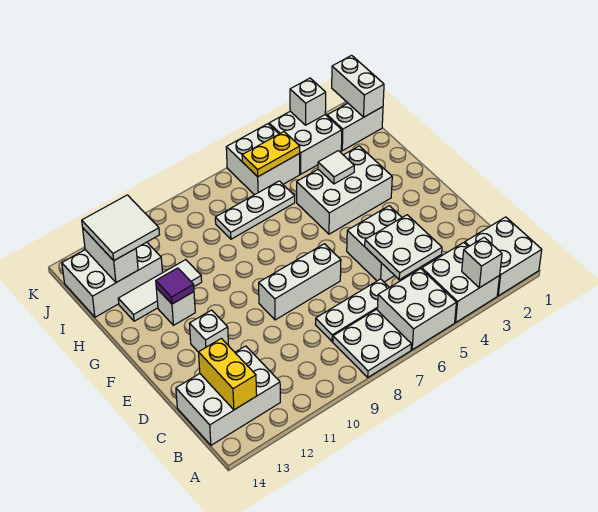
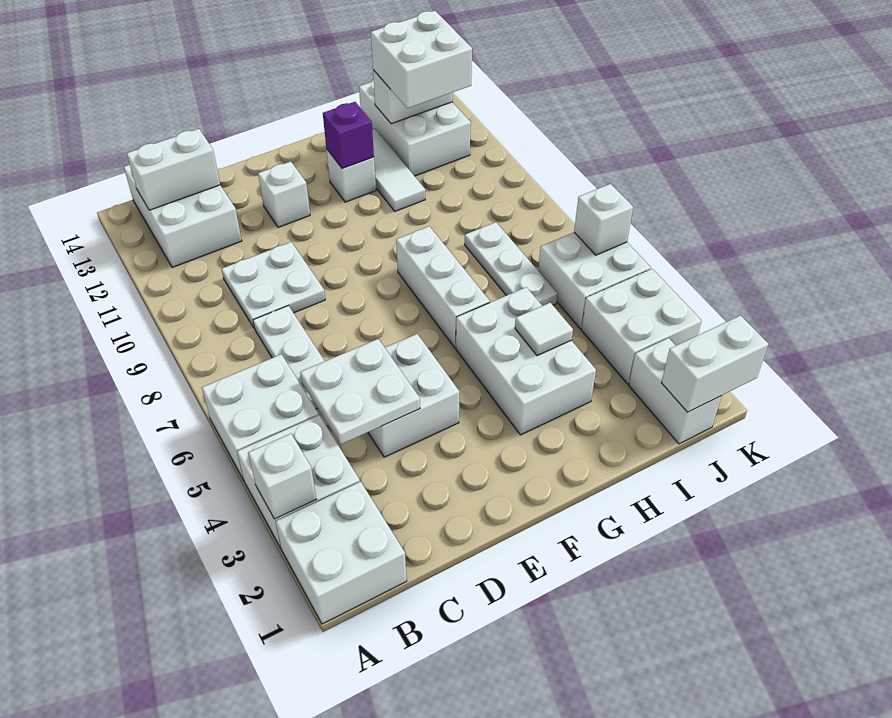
white plate A7:B8 level 1 -> white plate C9:D10 level 1
yellow brick B13:C13 level 2 -> white brick B13:C13 level 2
white brick E7:E9 level 1 -> white brick G6:G8 level 1
purple tile G12 level 2 -> purple brick G12 level 2
white tile I12:J13 level 3 -> white brick I12:J13 level 3
yellow plate J5:J6 level 2 -> none
white brick K3 level 2 -> white brick K6 level 2

